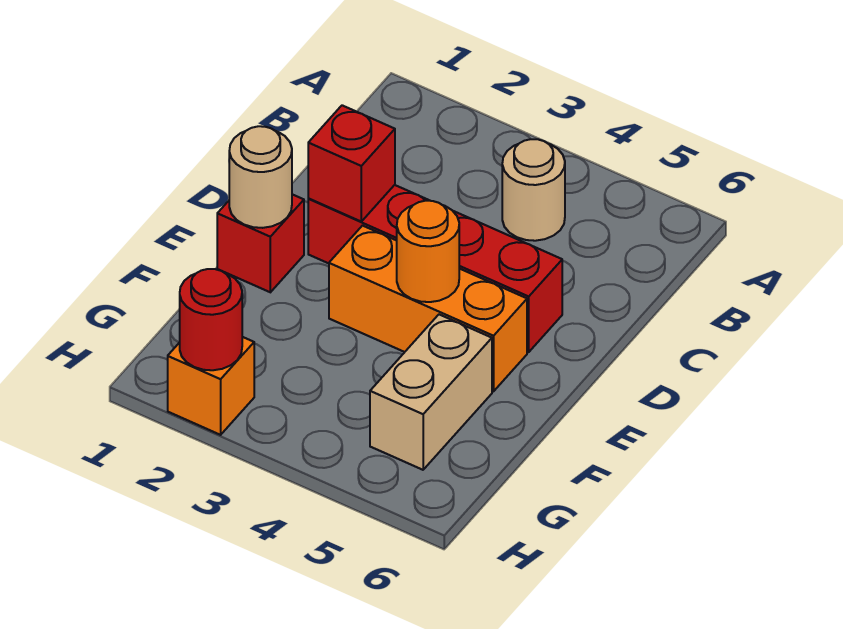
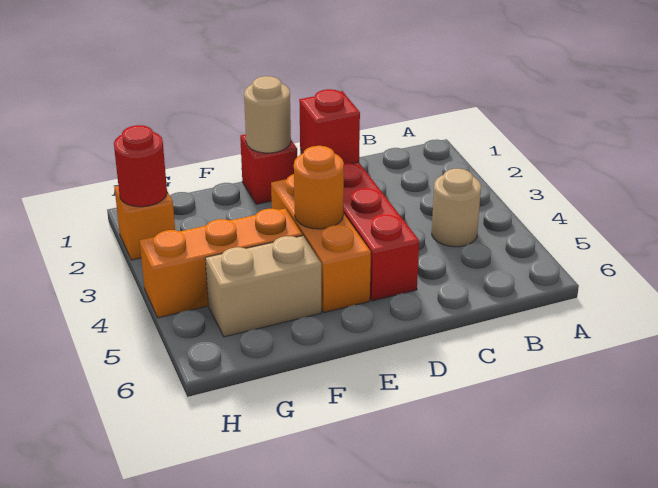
none -> orange brick F4:H4 level 1

